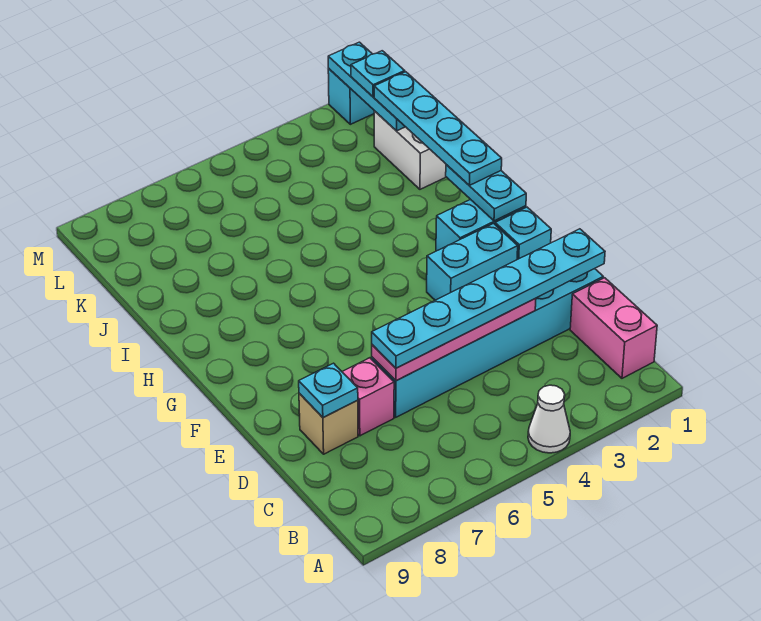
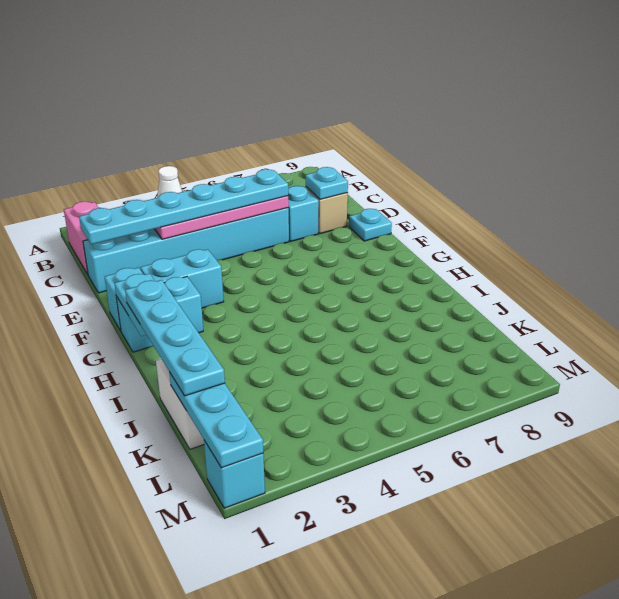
pink brick D7 level 1 -> cyan brick D7 level 1
cyan plate L1 level 3 -> cyan plate E9 level 1

